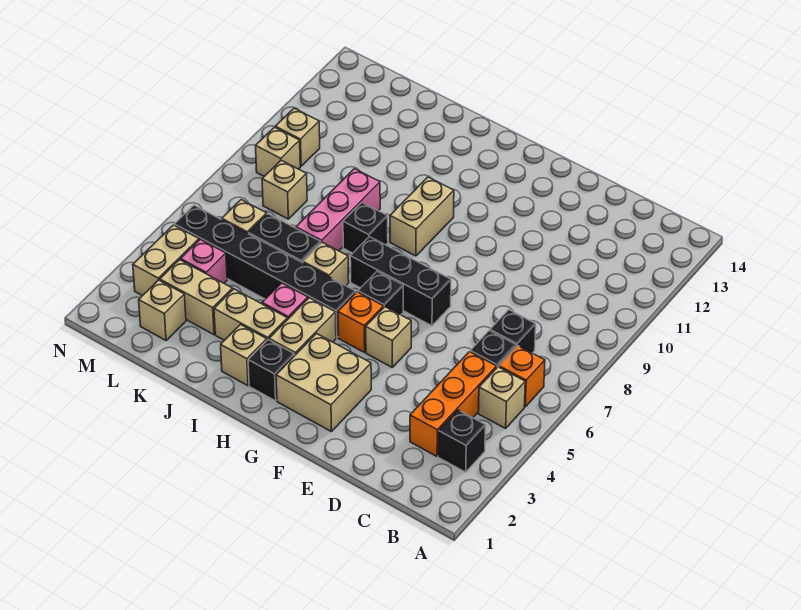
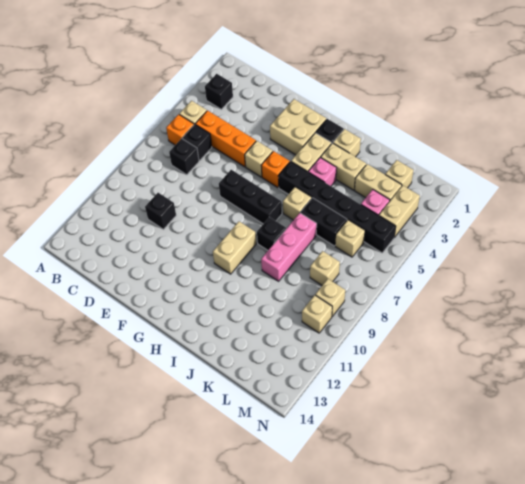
orange brick C3:C5 level 1 -> orange brick C5:E5 level 1
black brick G6 level 1 -> black brick D10 level 1

